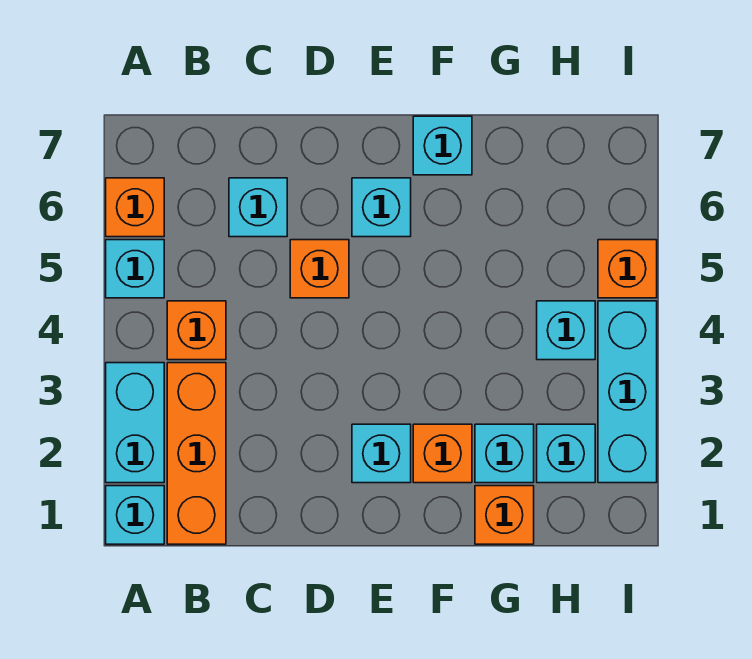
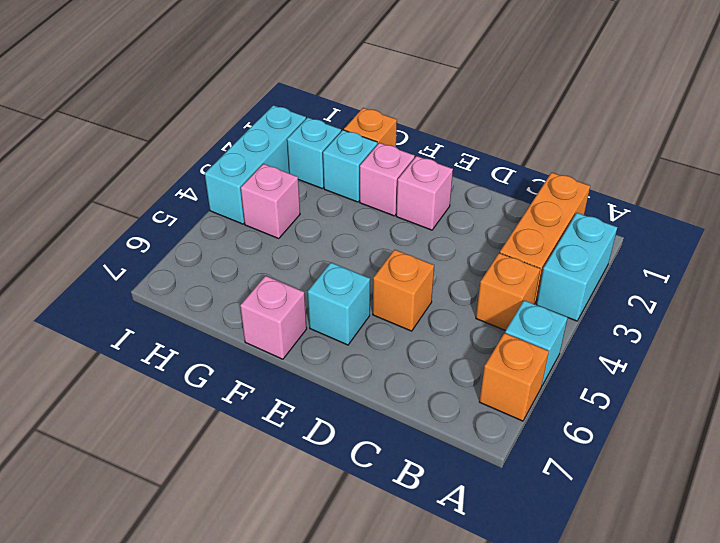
cyan brick A1 level 1 -> none
cyan brick C6 level 1 -> none
cyan brick E2 level 1 -> pink brick E2 level 1
orange brick F2 level 1 -> pink brick F2 level 1
cyan brick F7 level 1 -> pink brick F7 level 1
cyan brick H4 level 1 -> pink brick H4 level 1
orange brick I5 level 1 -> none

